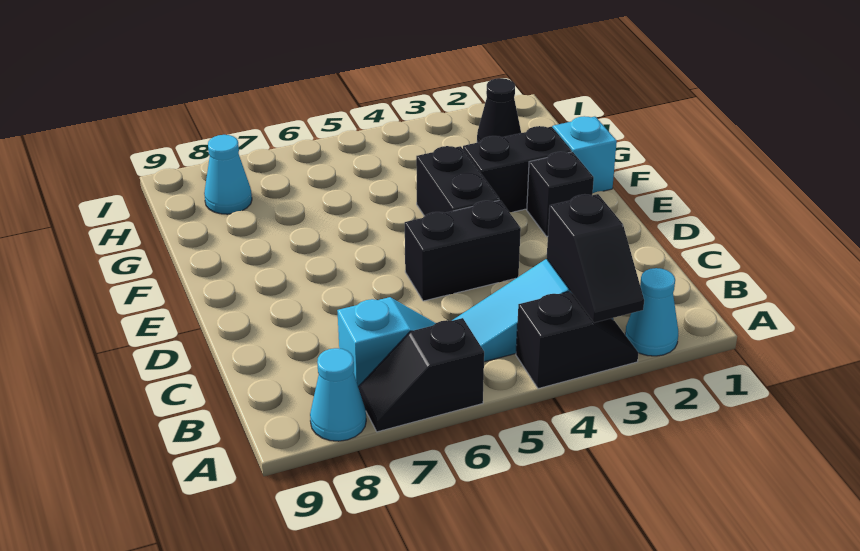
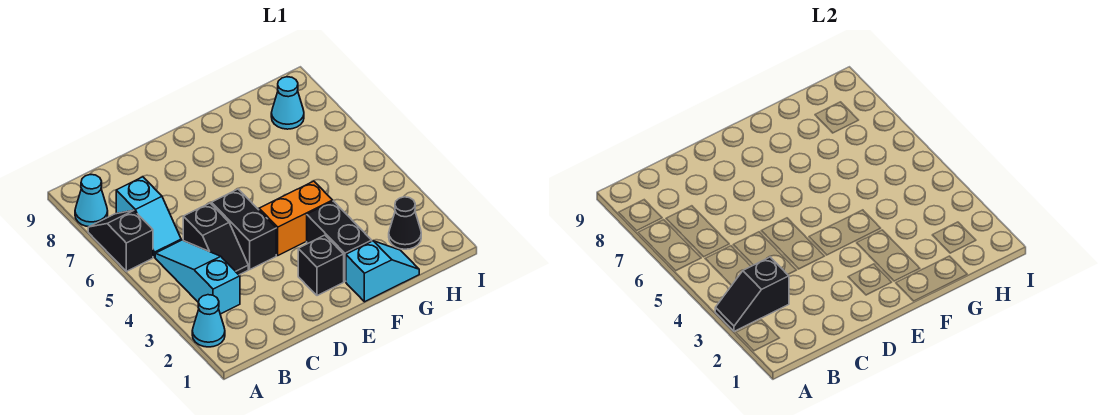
black slope A3:A4 level 1 top 4 -> black slope C4:C5 level 1 top 5
black brick E4:F4 level 1 -> orange brick E4:F4 level 1

